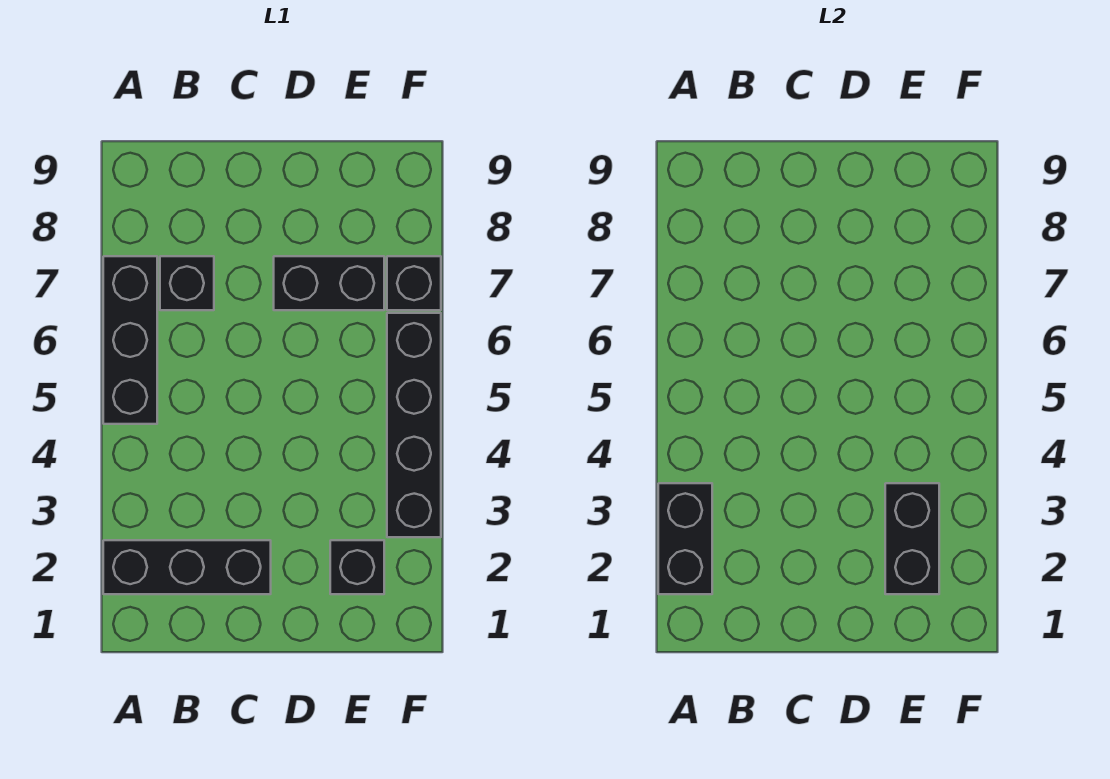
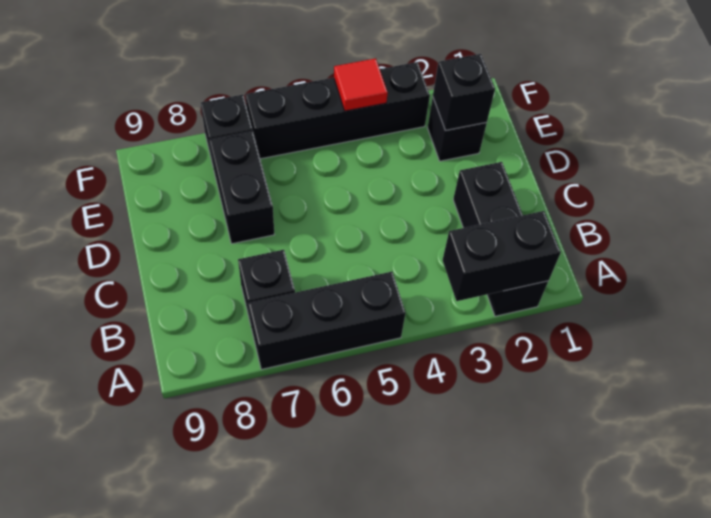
black brick E2:E3 level 2 -> black brick E2 level 2
none -> red tile F4 level 2

